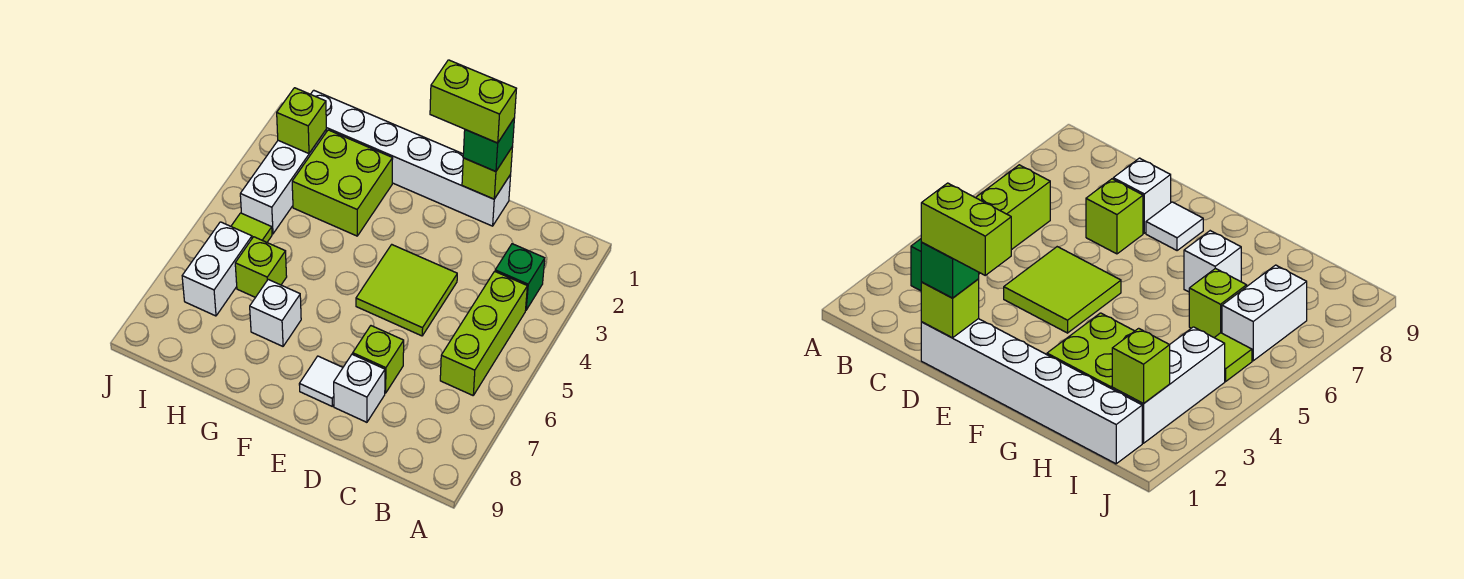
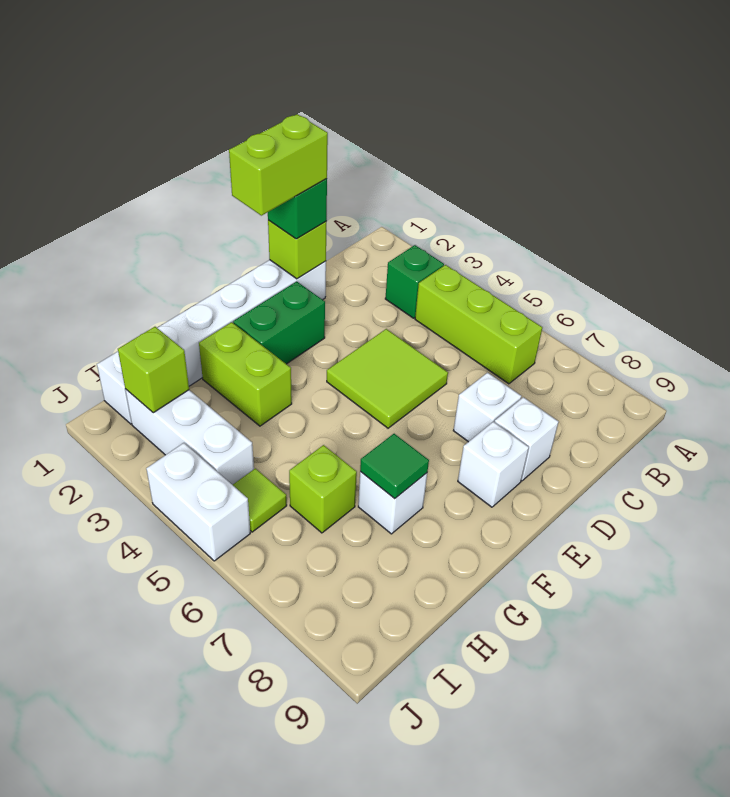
lime brick D7 level 1 -> white brick D7 level 1
none -> green brick E2:F2 level 1
white tile E8 level 1 -> white brick E8 level 1
lime brick G2:H3 level 1 -> lime brick G2:G3 level 1
none -> green tile G7 level 2
white brick I6:I7 level 1 -> white brick J4:J5 level 1

